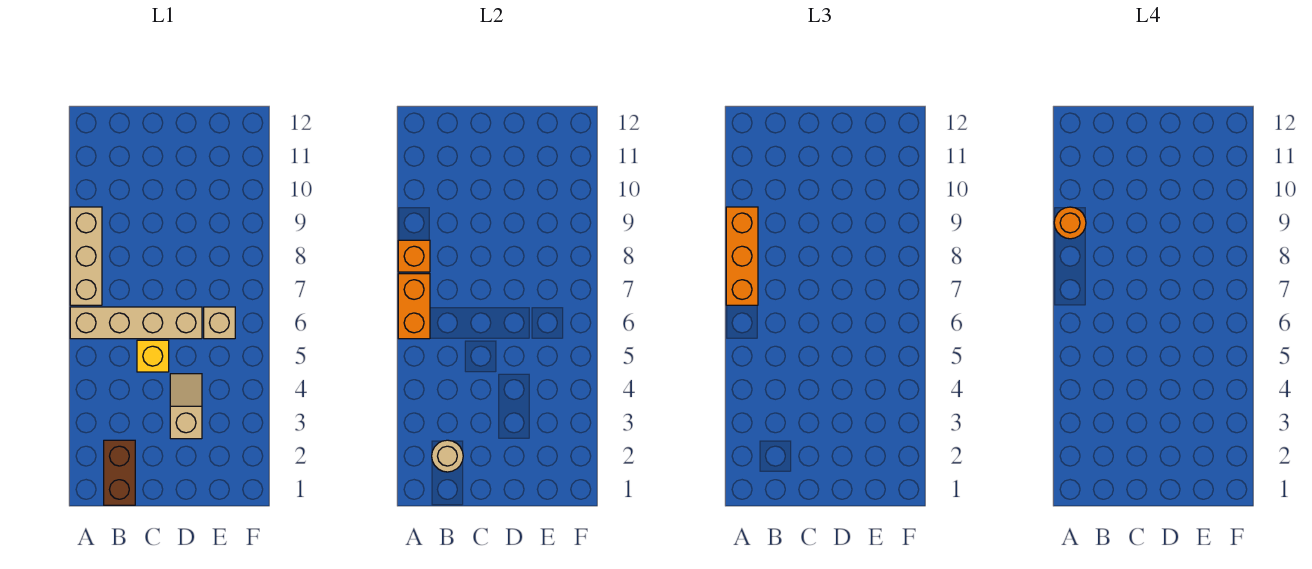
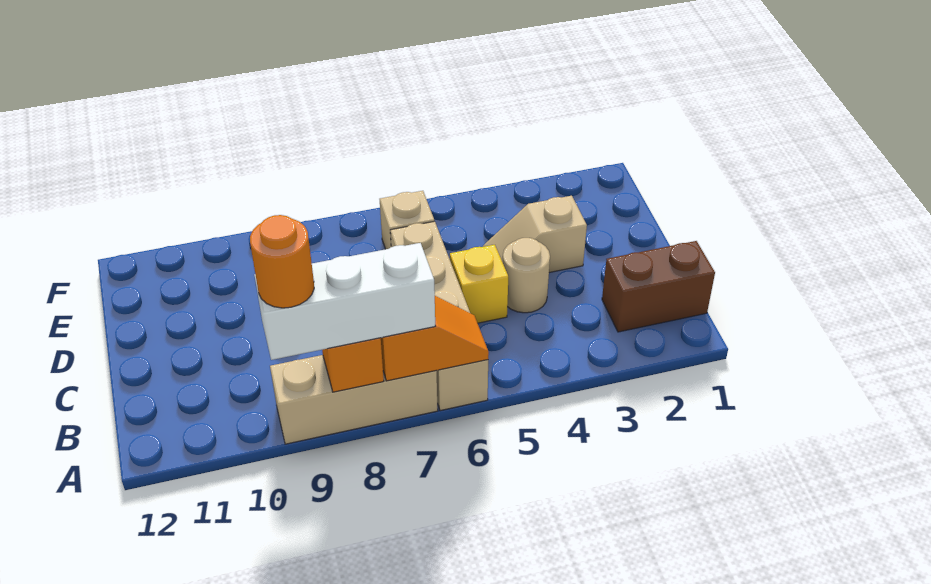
orange brick A6:A7 level 2 -> orange slope A6:A7 level 2 top 7
orange brick A7:A9 level 3 -> white brick A7:A9 level 3
tan round brick B2 level 2 -> tan round brick C4 level 1

